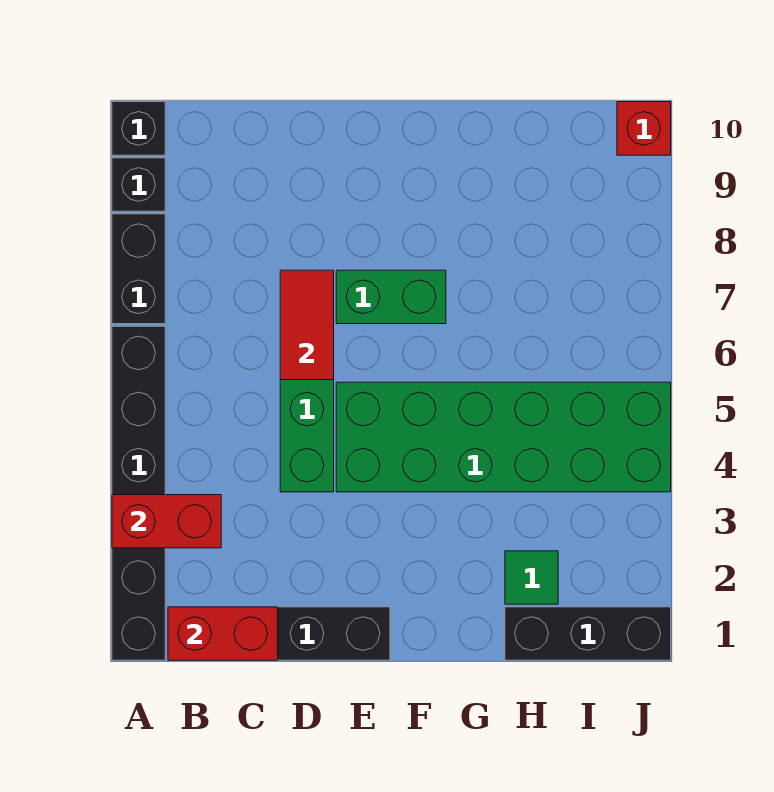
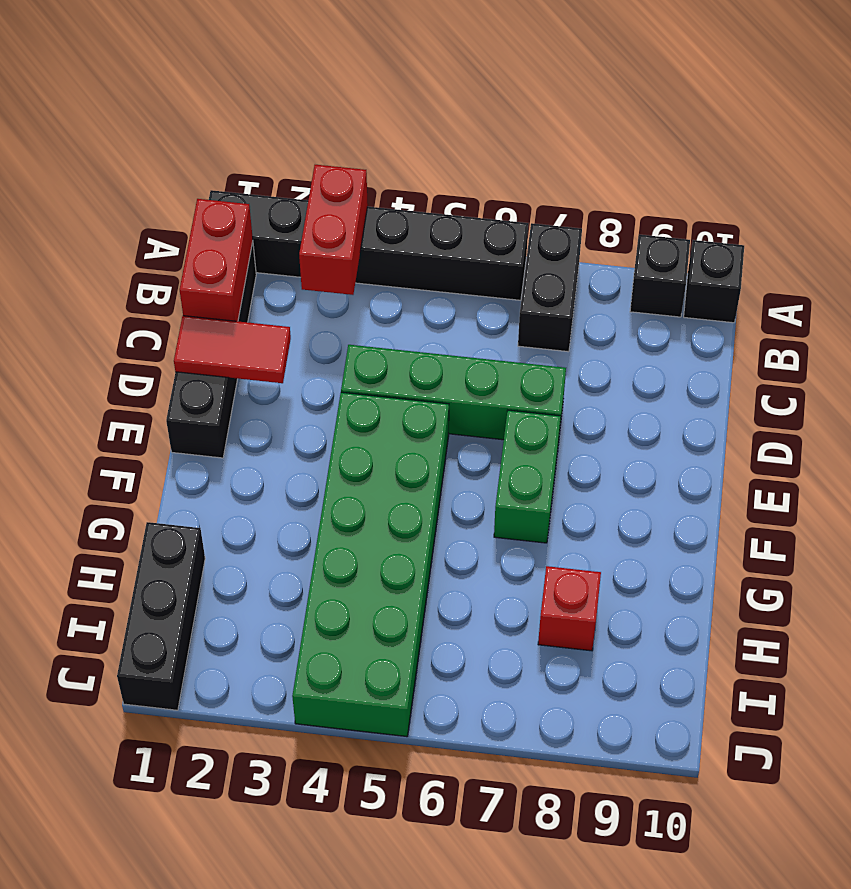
black brick A7:A8 level 1 -> black brick A7:B7 level 1
red tile D6:D7 level 2 -> red tile D1:D2 level 2
green tile H2 level 1 -> none
red brick J10 level 1 -> red brick H8 level 1

